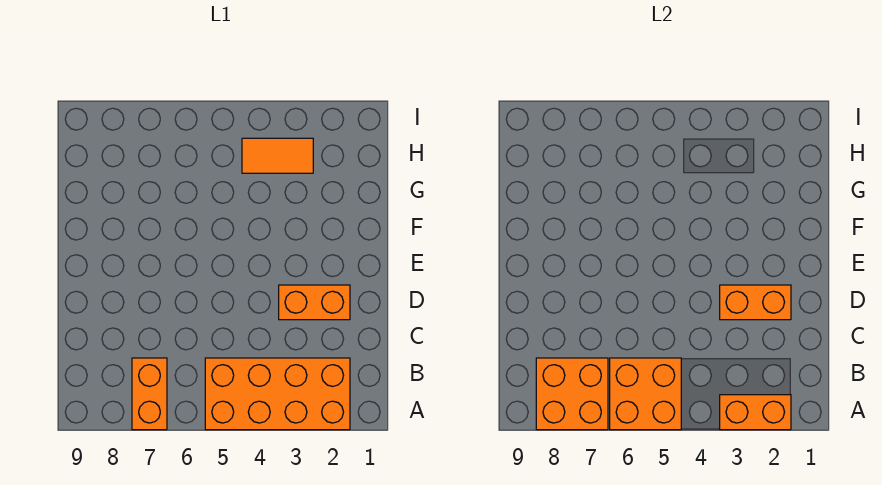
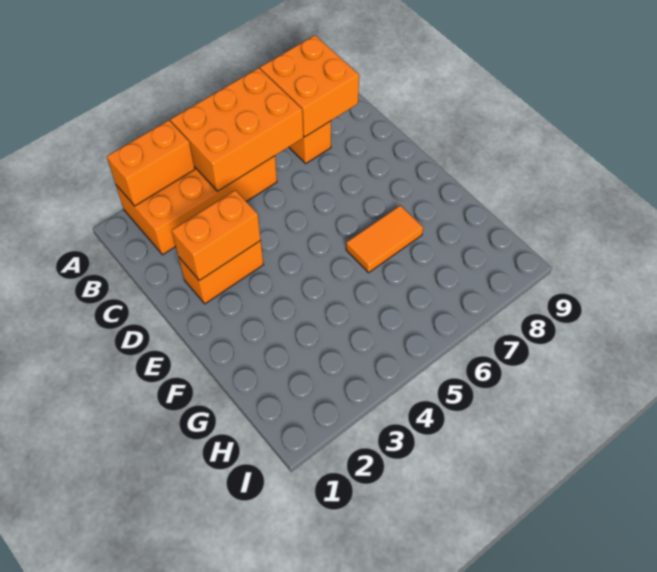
orange brick A5:B6 level 2 -> orange brick A4:B6 level 2
orange tile H3:H4 level 1 -> orange tile F6:F7 level 1

